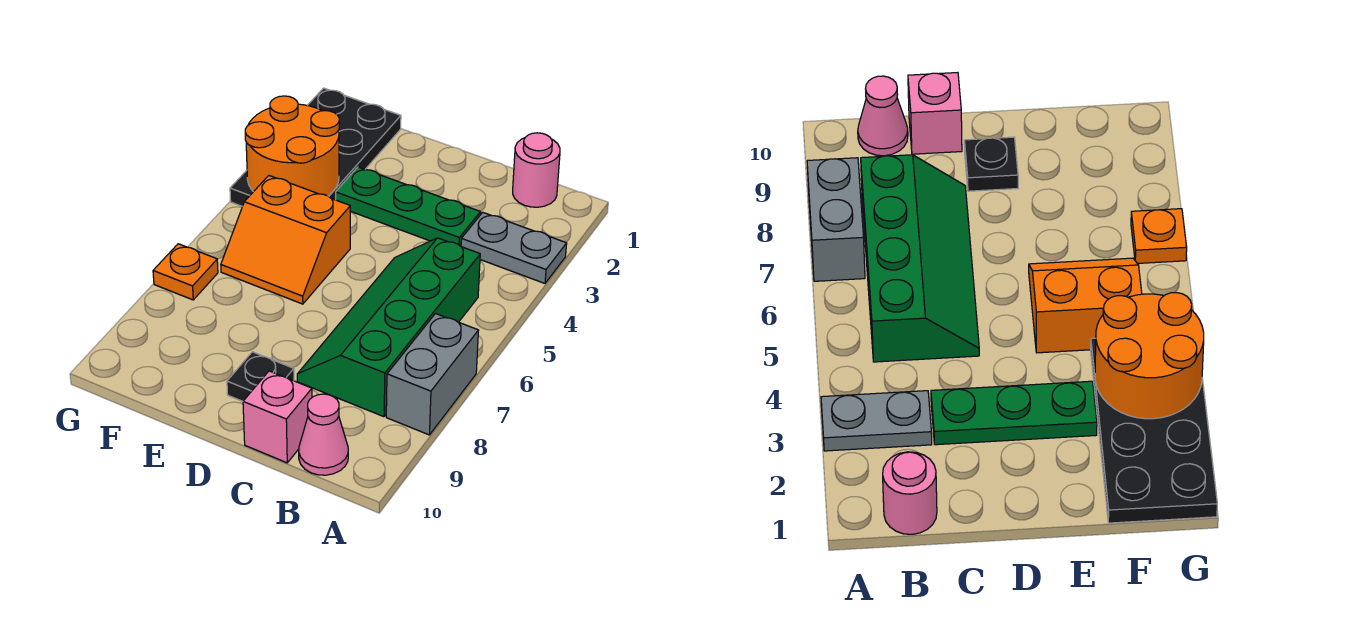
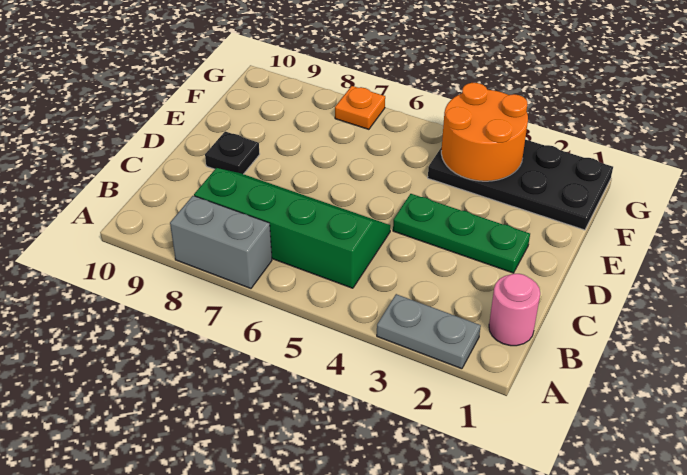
grey plate A3:B3 level 1 -> grey plate A2:A3 level 1
pink cone B10 level 1 -> none
green plate C3:E3 level 1 -> green plate D2:D4 level 1
pink brick C10 level 1 -> none
orange slope E5:F6 level 1 top 5 -> none

